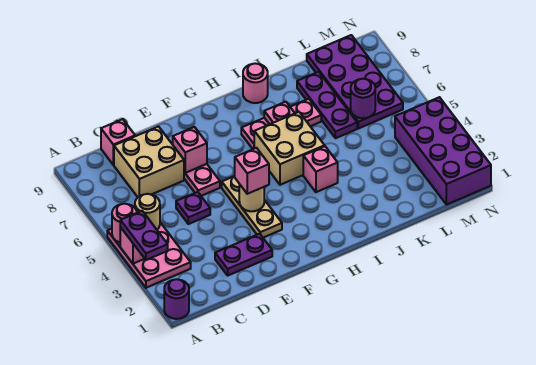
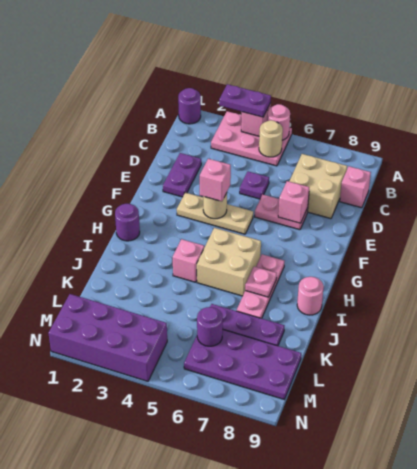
none -> purple round brick H1 level 1

